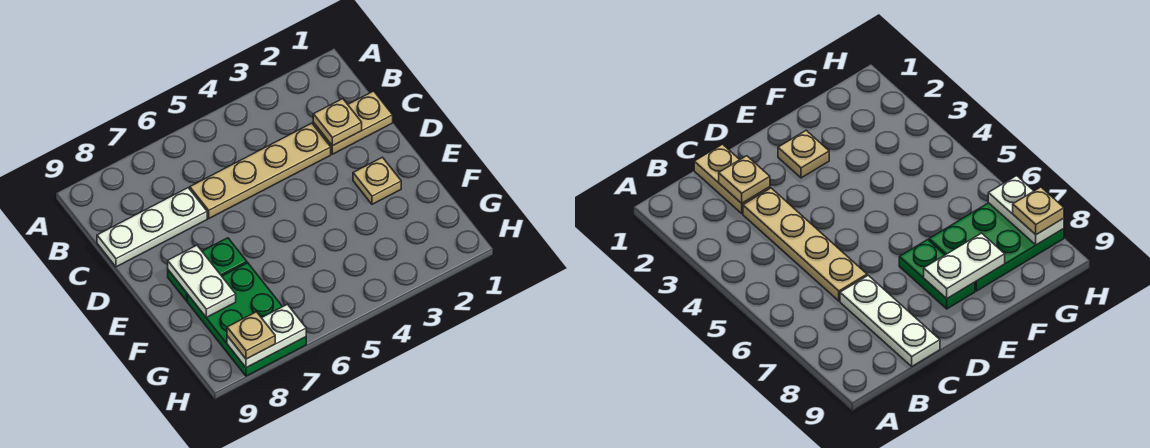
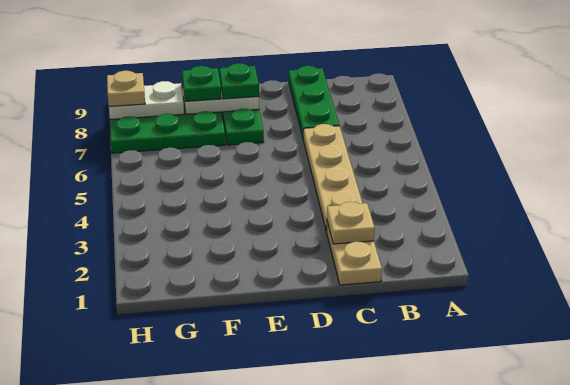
white plate C7:C9 level 1 -> green plate C7:C9 level 1
tan plate E2 level 1 -> none
none -> green plate E8 level 3
none -> green plate F8 level 3
white plate H7:H8 level 2 -> white plate G8:H8 level 2

